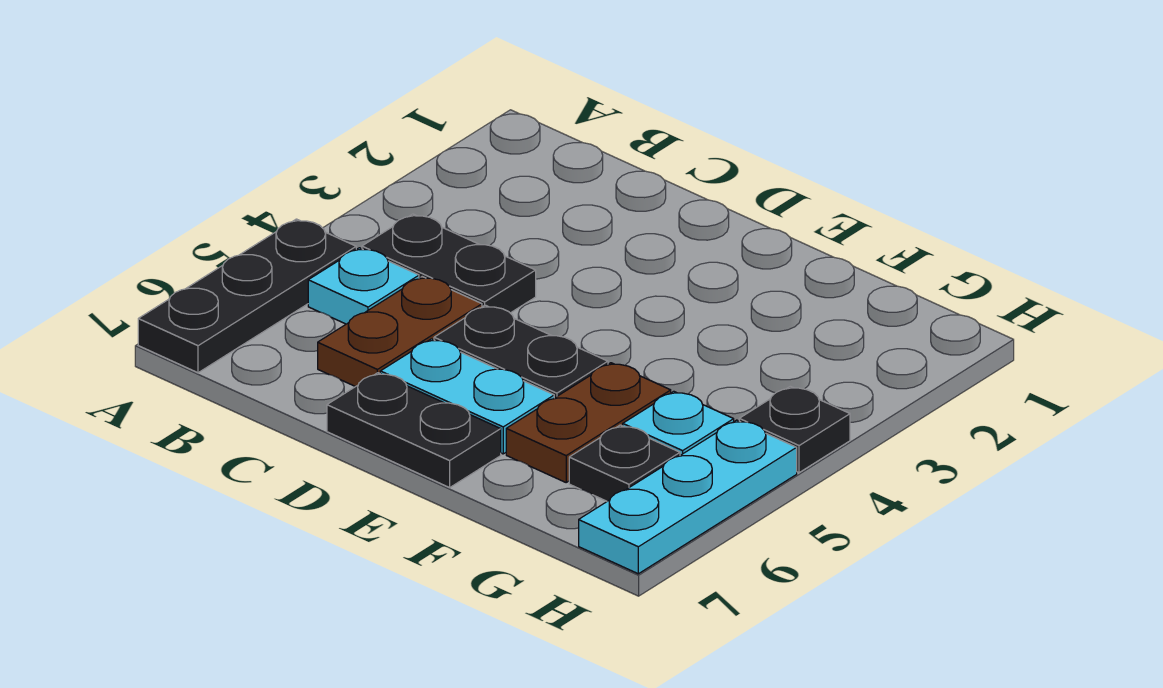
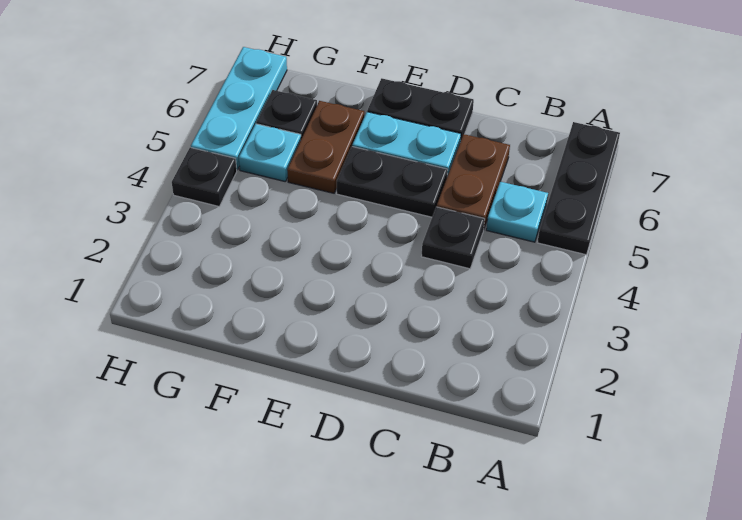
black plate B4:C4 level 1 -> black plate C4 level 1

